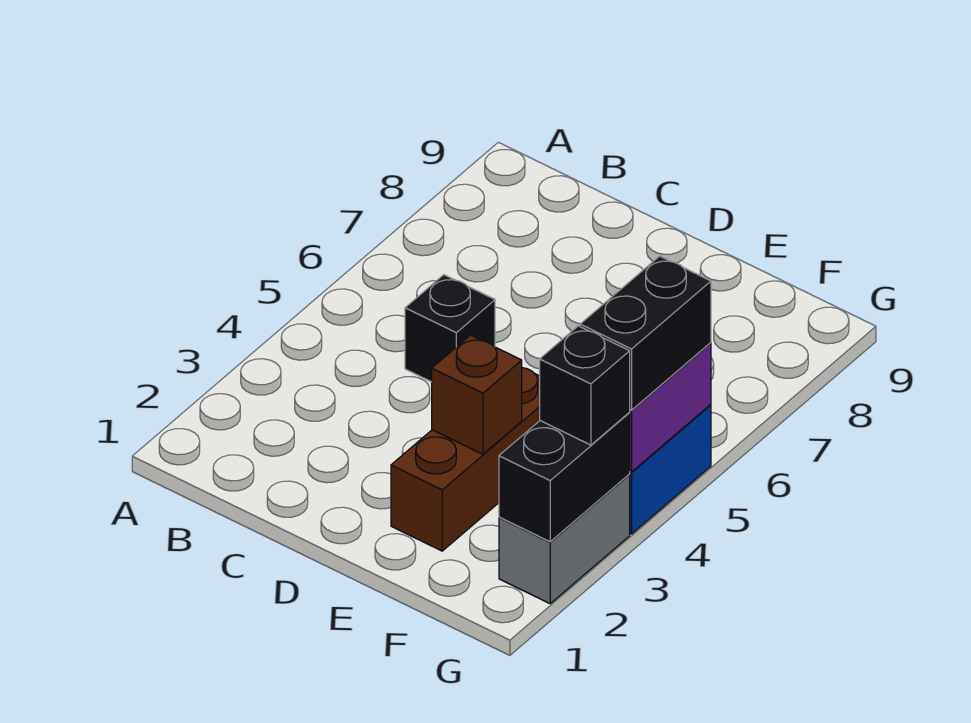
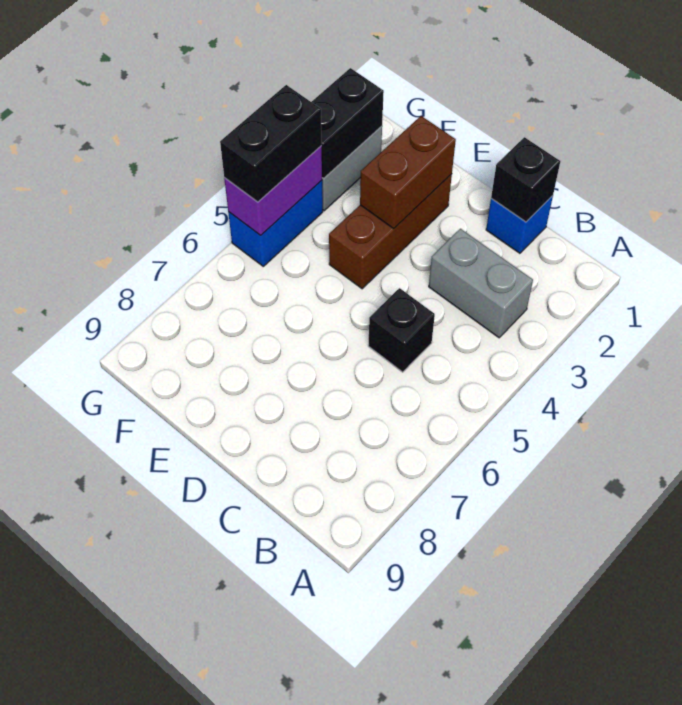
none -> grey brick B3:C3 level 1
none -> blue brick C1 level 1
brown brick E3 level 2 -> brown brick E2:E3 level 2
black brick G3 level 3 -> black brick C1 level 2

